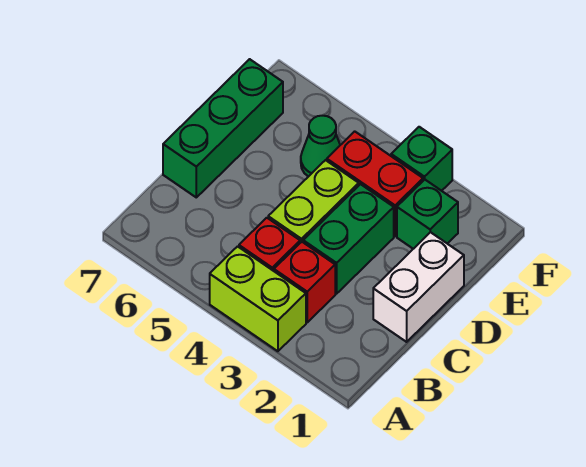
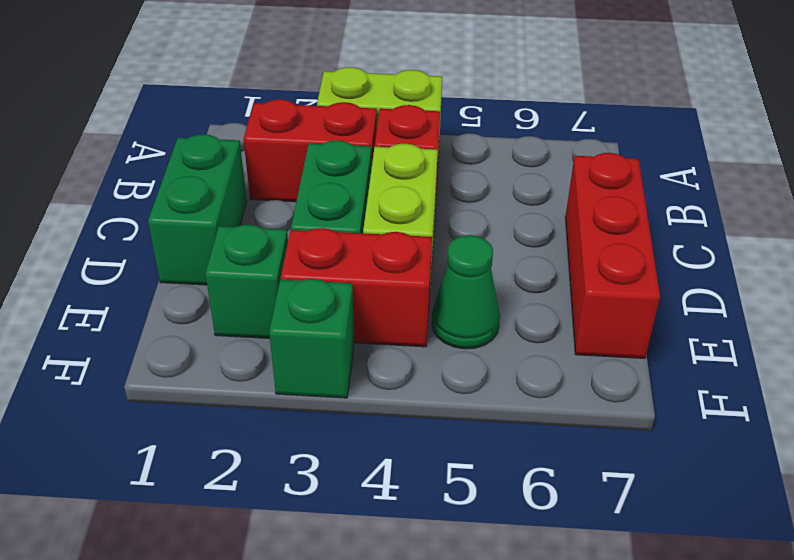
red brick B3 level 1 -> red brick B2:B3 level 1
white brick C1:D1 level 1 -> green brick C1:D1 level 1
green brick C7:E7 level 1 -> red brick C7:E7 level 1

